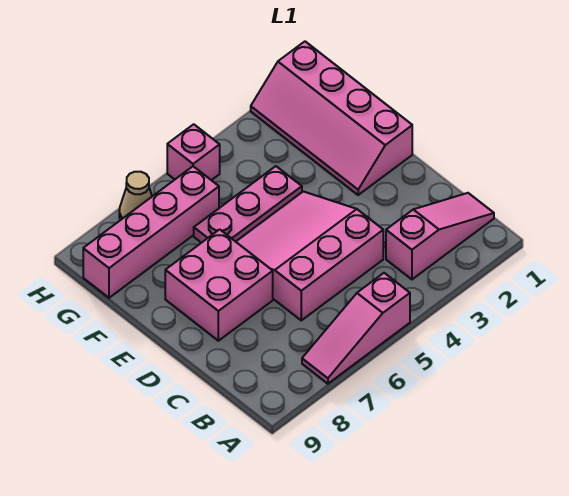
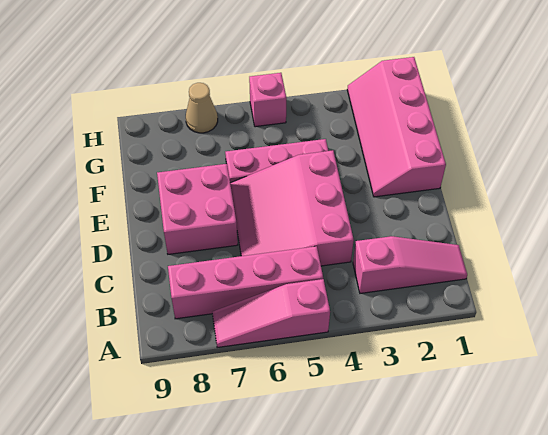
pink slope C4:E6 level 1 top C -> pink slope C4:E6 level 1 top 4
pink brick G6:G9 level 1 -> pink brick B5:B8 level 1

